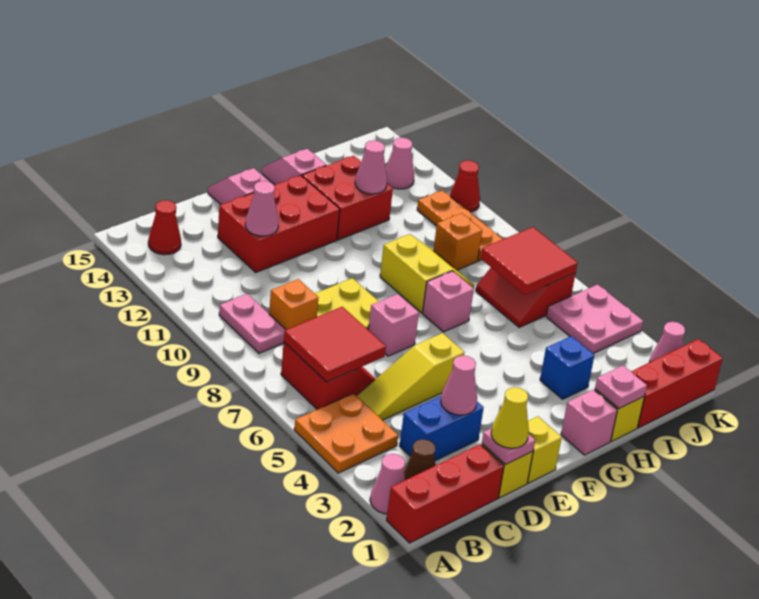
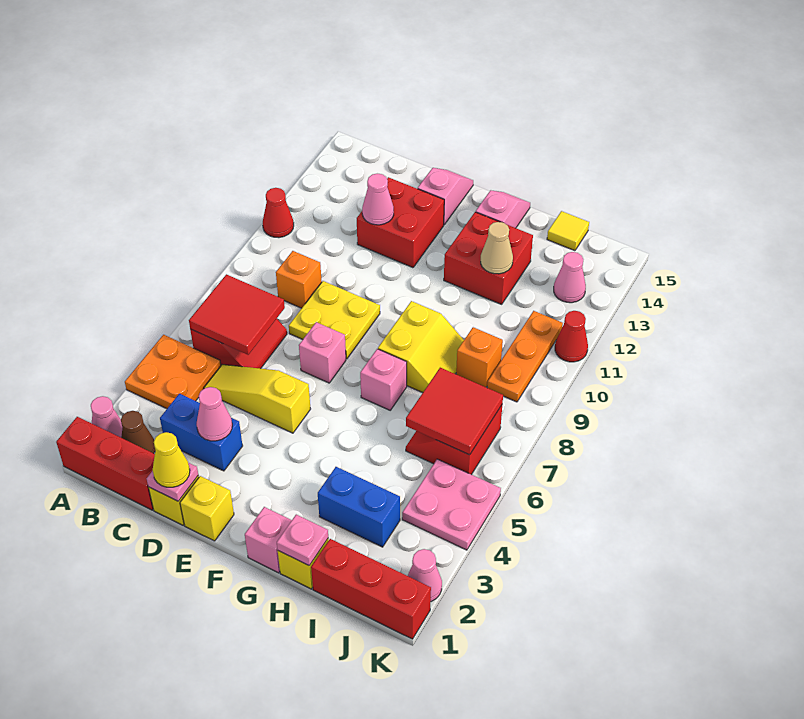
pink plate B9:B10 level 1 -> none
red cone B14 level 1 -> red cone A11 level 1
red brick D12:F13 level 1 -> red brick D12:E13 level 1
blue brick H3 level 1 -> blue brick H3:I3 level 1
pink cone H12 level 2 -> tan cone H12 level 2
none -> yellow tile I15 level 1

